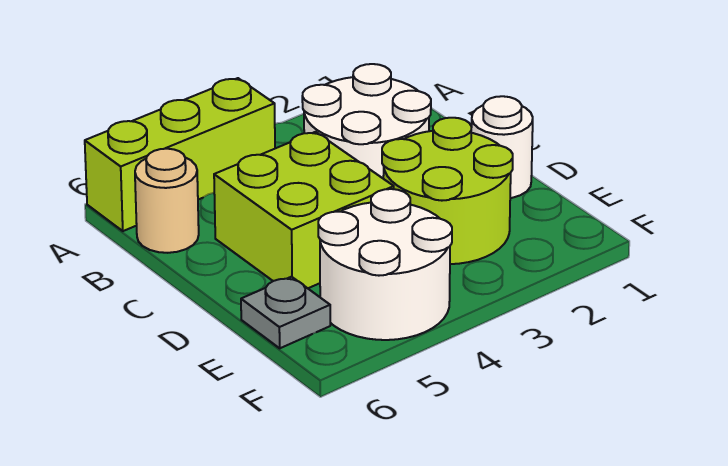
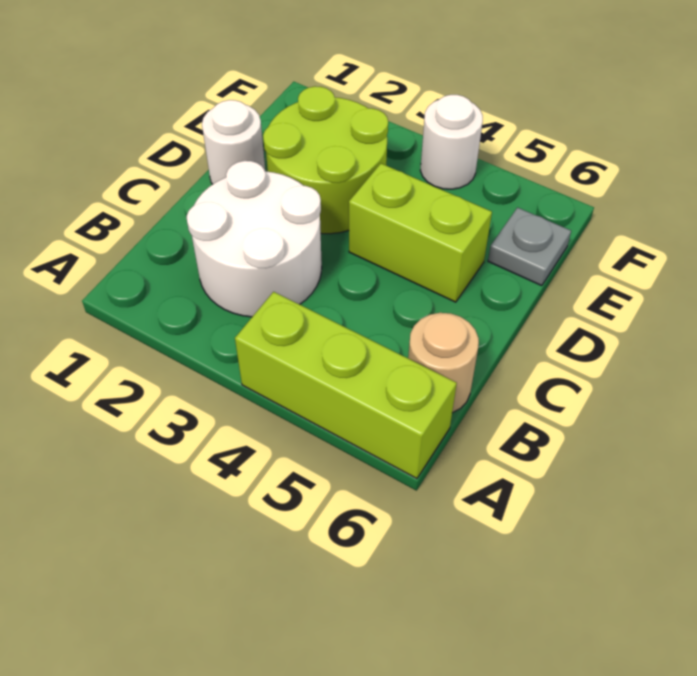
lime brick C4:D5 level 1 -> lime brick D4:D5 level 1
white round brick E4:F5 level 1 -> white round brick F4 level 1

